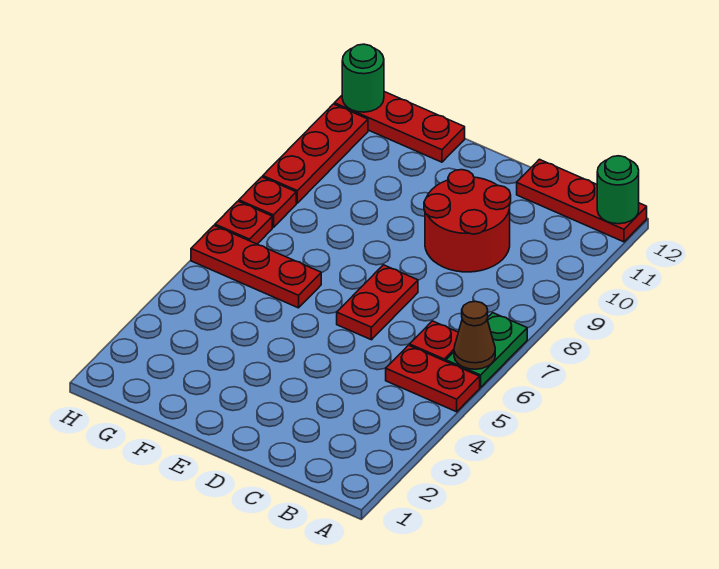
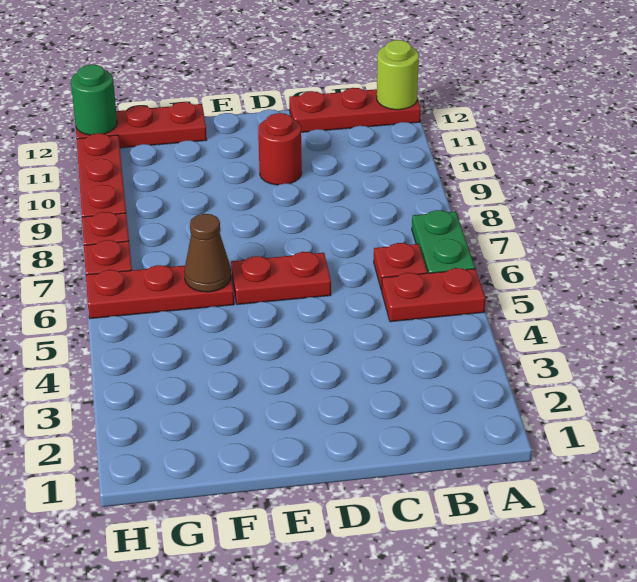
brown cone A6 level 2 -> brown cone F6 level 2
green round brick A12 level 2 -> lime round brick A12 level 2
red round brick C9:D10 level 1 -> red round brick D10 level 1
red plate D6:D7 level 1 -> red plate D6:E6 level 1

